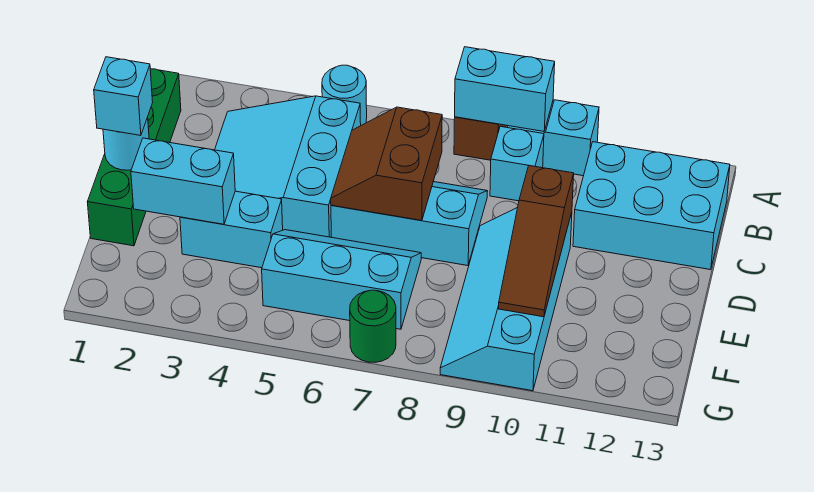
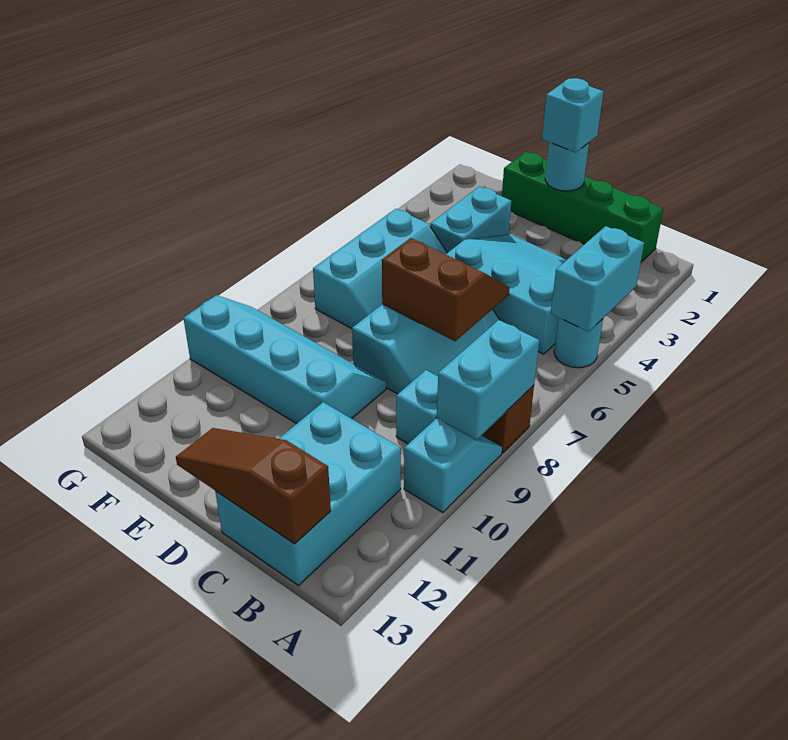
brown slope D10:F10 level 2 top D -> brown slope B13:D13 level 2 top B
cyan brick E2:E3 level 2 -> cyan brick A4:A5 level 2
green round brick G7 level 1 -> none

